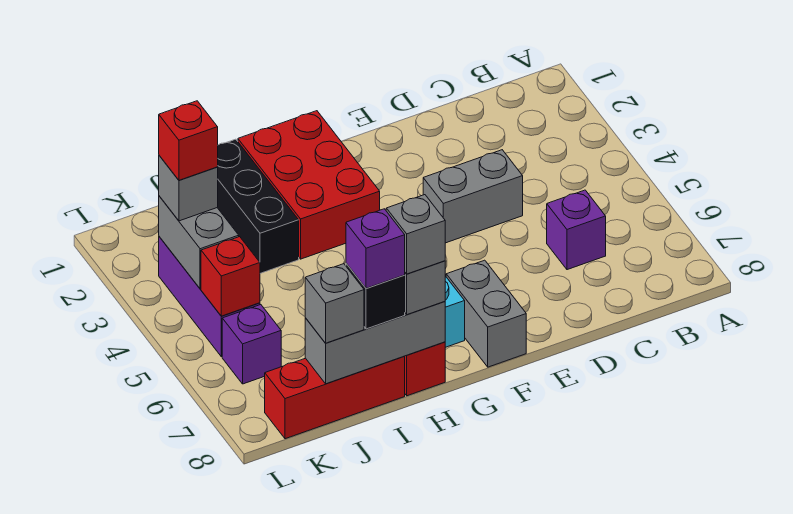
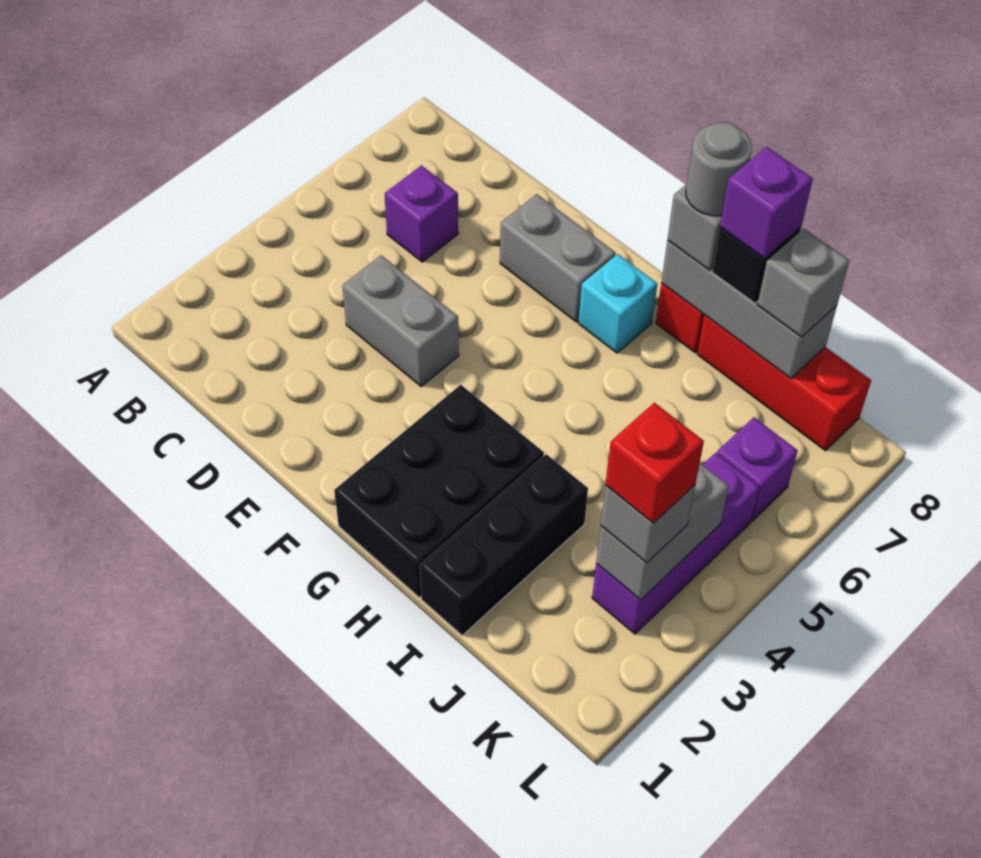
grey brick F7:F8 level 1 -> grey brick E7:F7 level 1
red brick G1:H3 level 1 -> black brick G1:H3 level 1
grey brick H8 level 4 -> grey round brick H8 level 4
red brick K5 level 2 -> none

